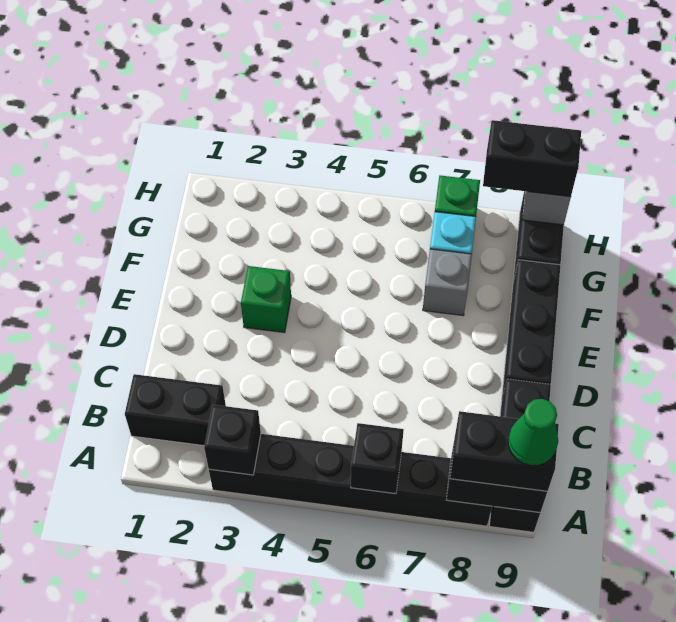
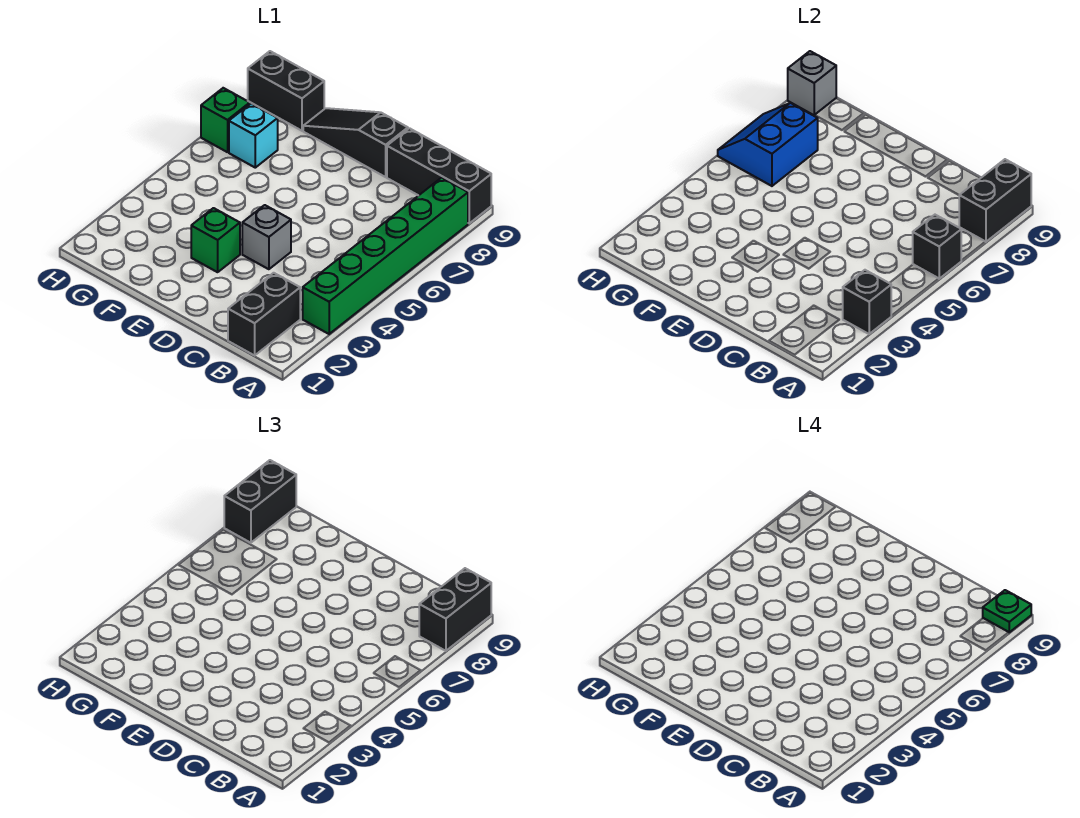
black brick A3:A8 level 1 -> green brick A3:A8 level 1
green cone A9 level 4 -> green plate A9 level 4
black brick D9:F9 level 1 -> black slope D9:F9 level 1 top D
grey brick F7 level 1 -> grey brick D4 level 1
none -> blue slope G6:H7 level 2 top G

